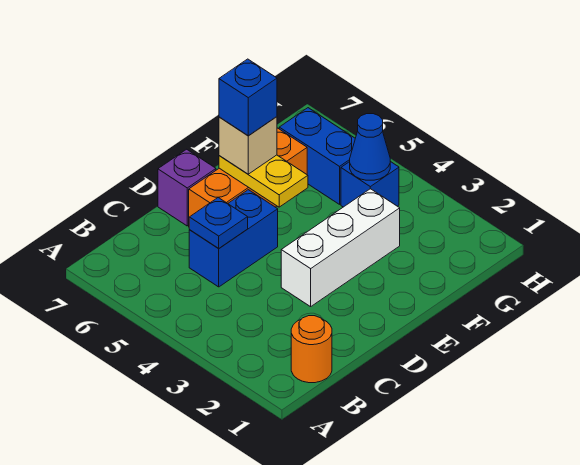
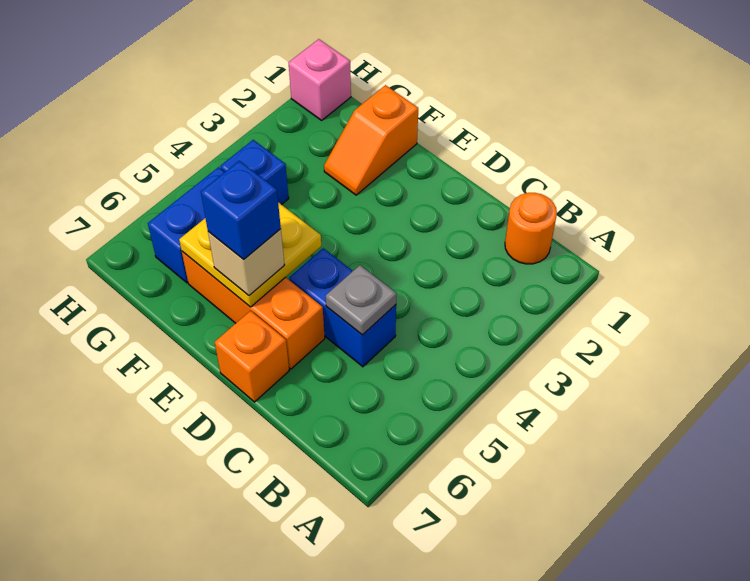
blue plate C5 level 2 -> grey plate C5 level 2
white brick D3:F3 level 1 -> none
purple brick D7 level 1 -> orange brick D7 level 1
yellow plate E5:E6 level 2 -> yellow plate E5:F6 level 2
none -> orange slope F1:F2 level 1 top 1
blue cone G4 level 2 -> none
none -> pink brick H1 level 1

